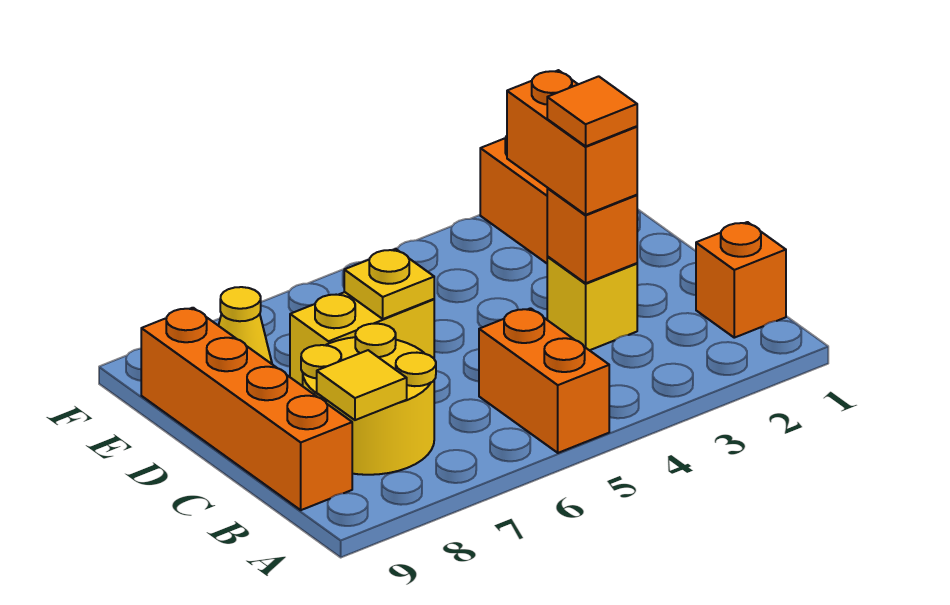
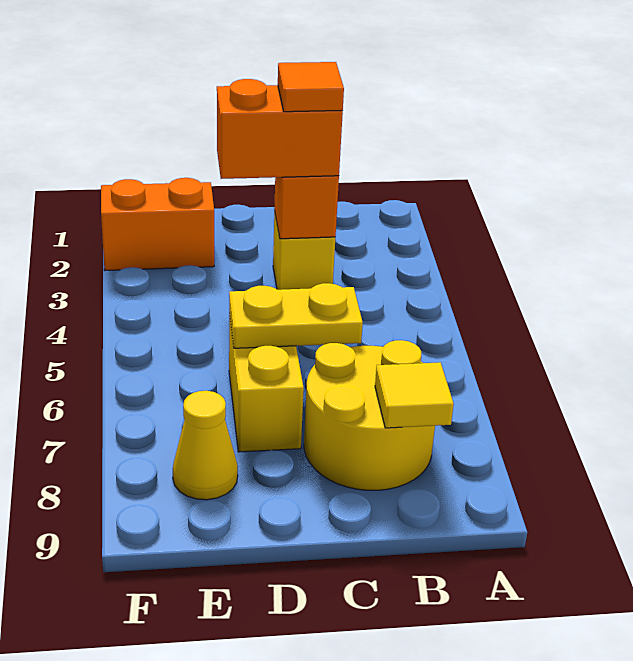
orange brick A5:B5 level 1 -> none
orange brick B1 level 1 -> none
orange brick B9:E9 level 1 -> none
yellow plate D6 level 2 -> yellow plate C6:D6 level 2

